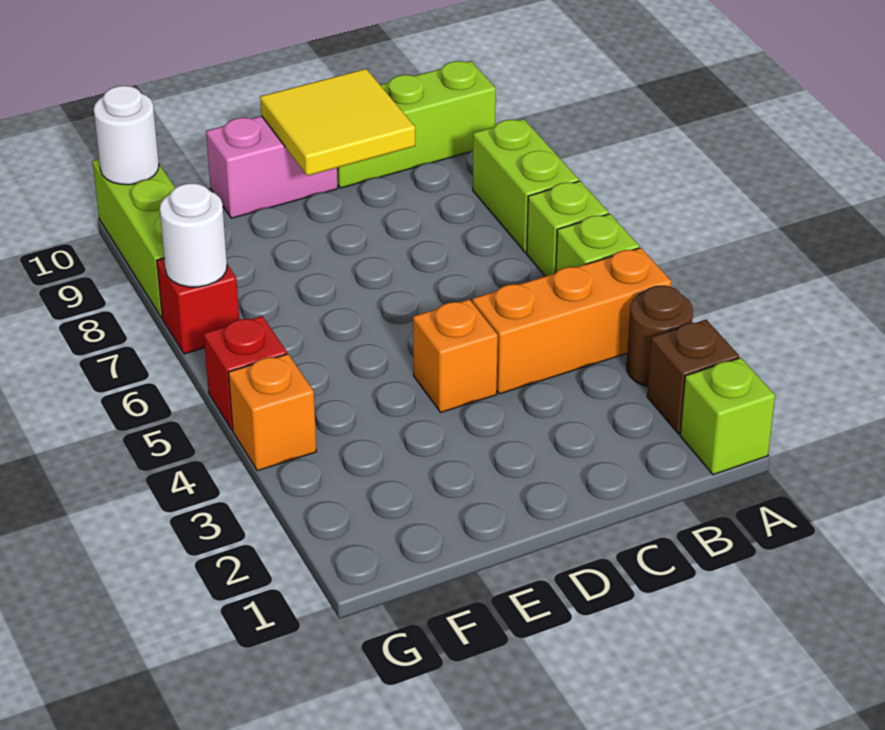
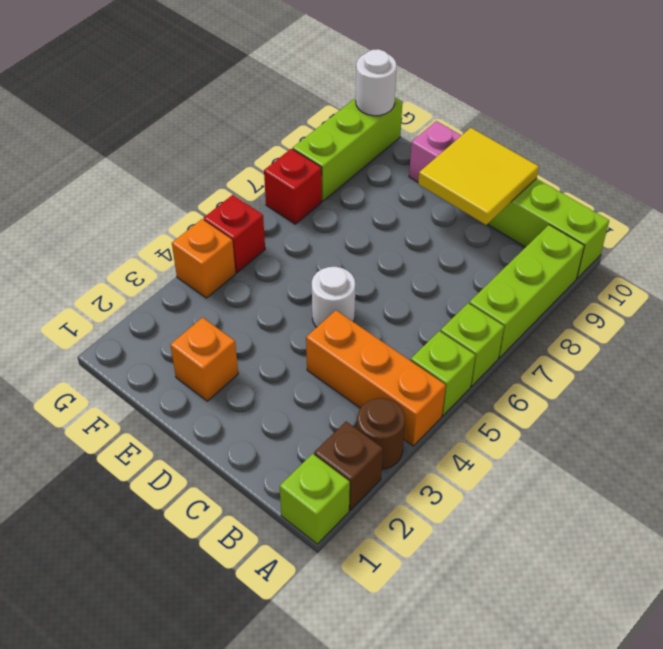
lime brick A7:A8 level 1 -> lime brick A7:A9 level 1
orange brick D4 level 1 -> orange brick E2 level 1
white round brick G7 level 2 -> white round brick D5 level 1

